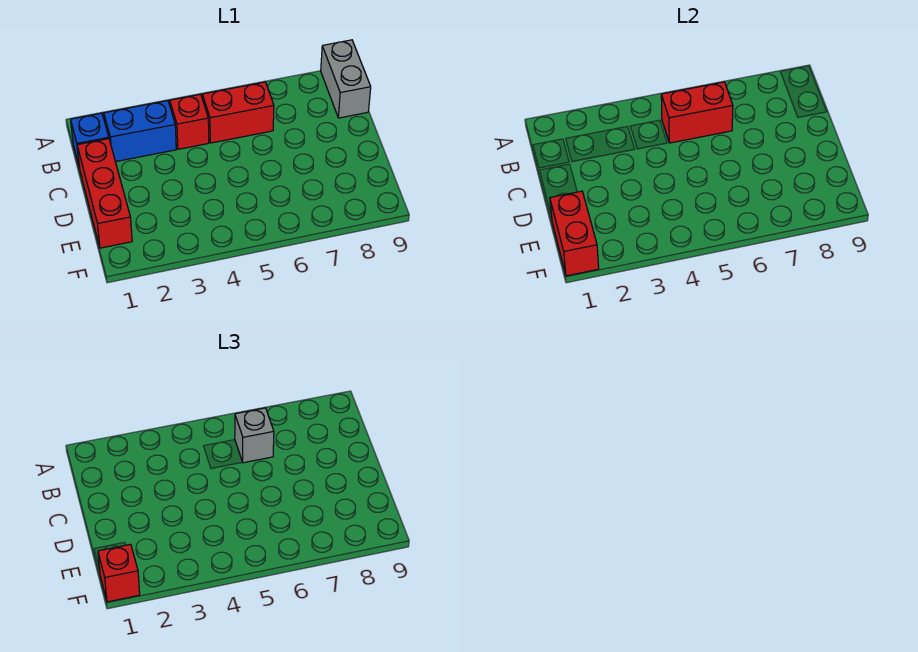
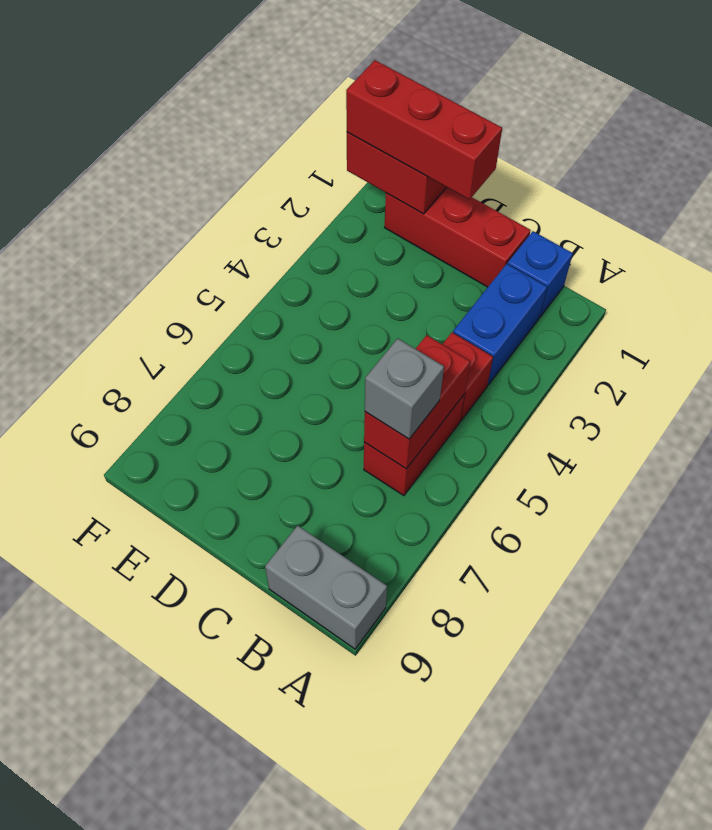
red brick F1 level 3 -> red brick D1:F1 level 3

